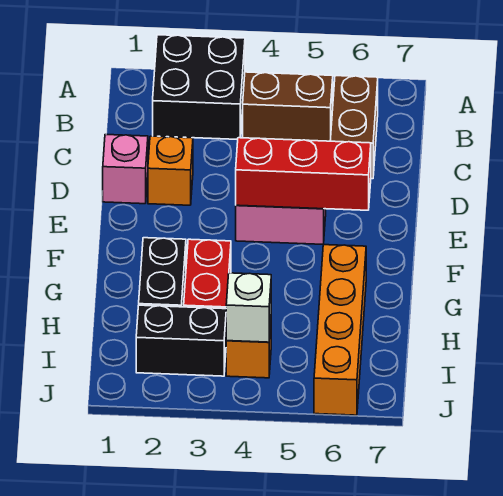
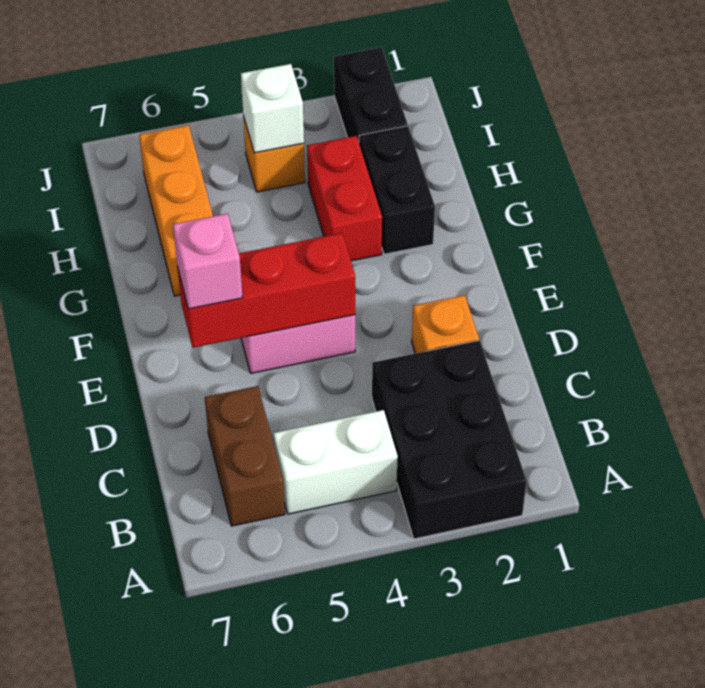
black brick A2:B3 level 1 -> black brick A2:C3 level 1
brown brick B4:B5 level 1 -> white brick B4:B5 level 1
pink brick D1 level 1 -> pink brick E6 level 3
orange brick G6:J6 level 1 -> orange brick G6:I6 level 1
black brick I2:I3 level 1 -> black brick I2:J2 level 1

